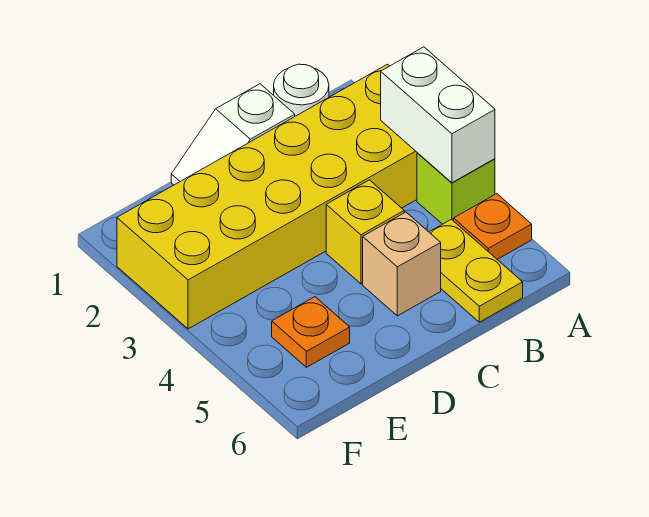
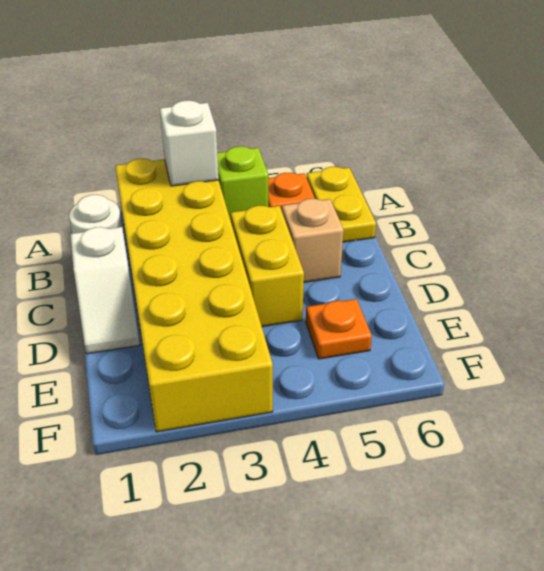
white brick A3:A4 level 2 -> white brick A3 level 2
yellow plate B5:B6 level 1 -> yellow plate A6:B6 level 1
yellow brick C4 level 1 -> yellow brick C4:D4 level 1

